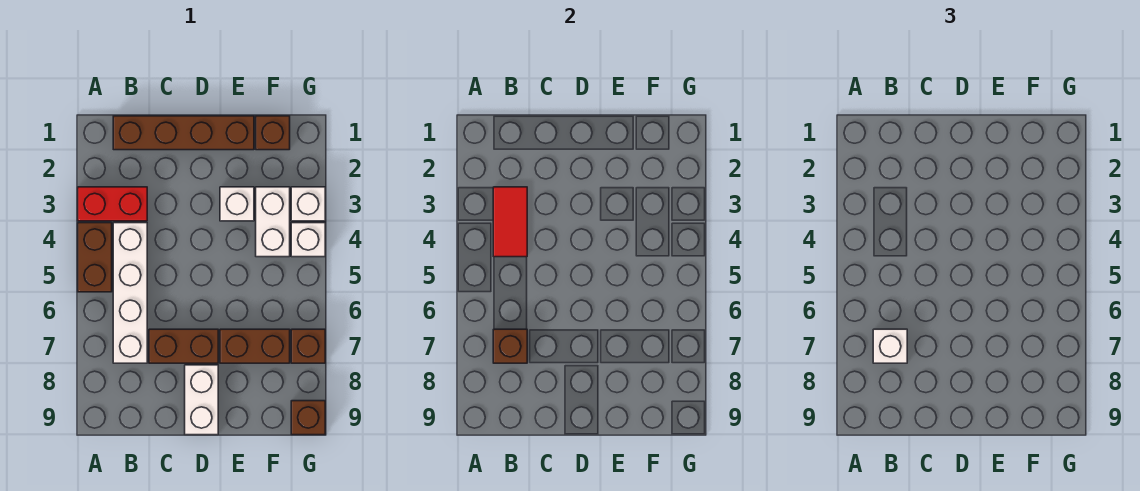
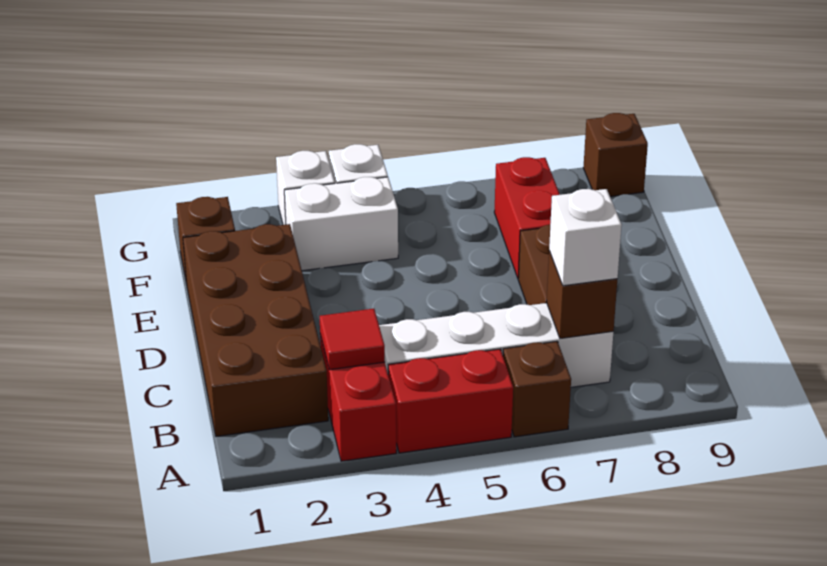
brown brick A4:A5 level 1 -> red brick A4:A5 level 1
brown brick B1:E1 level 1 -> brown brick B1:E2 level 1
red tile B3:B4 level 2 -> red tile B3 level 2
white brick D8:D9 level 1 -> none
white brick E3 level 1 -> none
brown brick E7:F7 level 1 -> red brick E7:F7 level 1
brown brick G7 level 1 -> brown brick A6 level 1

